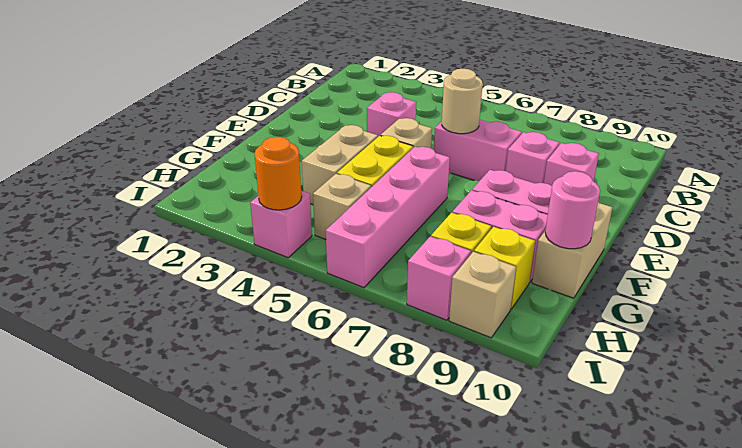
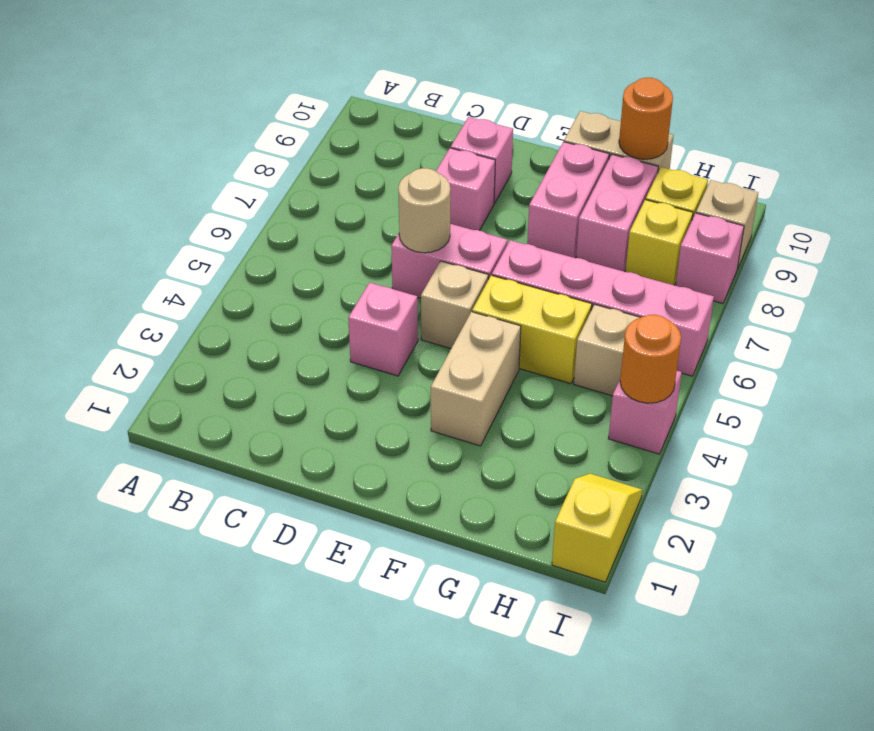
pink brick D6:D7 level 1 -> pink brick D6:E6 level 1
tan brick F4:G4 level 1 -> tan brick F3:F4 level 1
pink round brick G10 level 2 -> orange round brick G10 level 2
none -> yellow slope I1:I2 level 1 top 1

